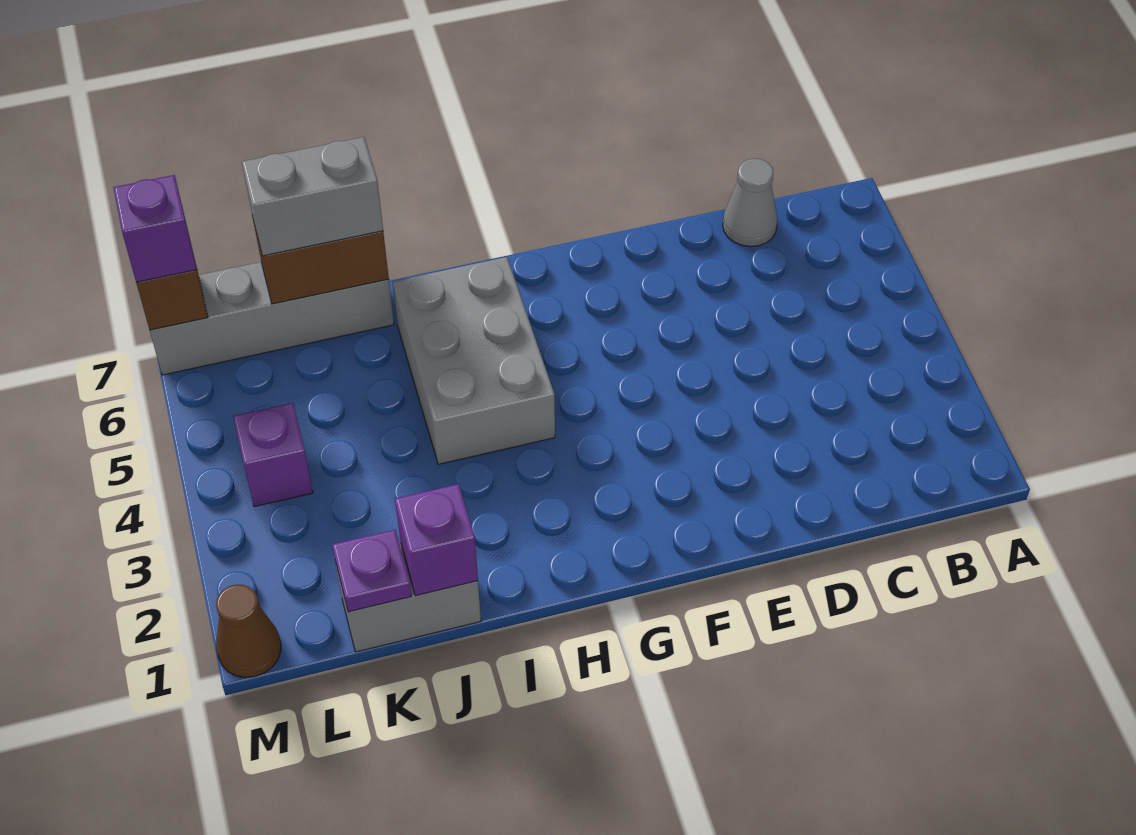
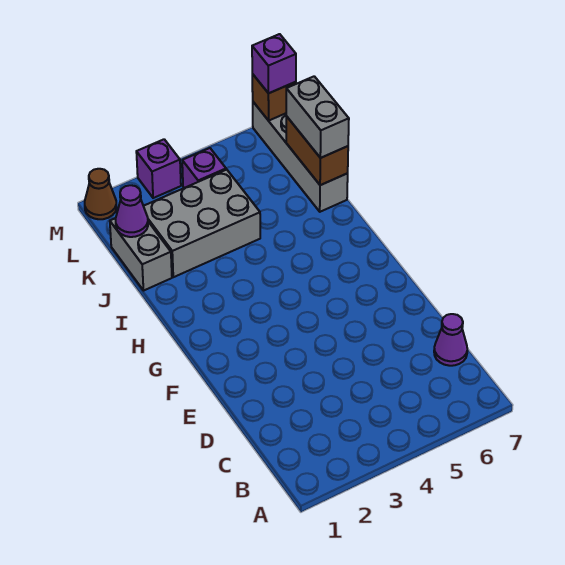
grey cone C7 level 1 -> purple cone C7 level 1
grey brick H4:I6 level 1 -> grey brick J2:K4 level 1
purple brick J1 level 2 -> purple brick M3 level 1
purple plate K1 level 2 -> purple cone K1 level 2

